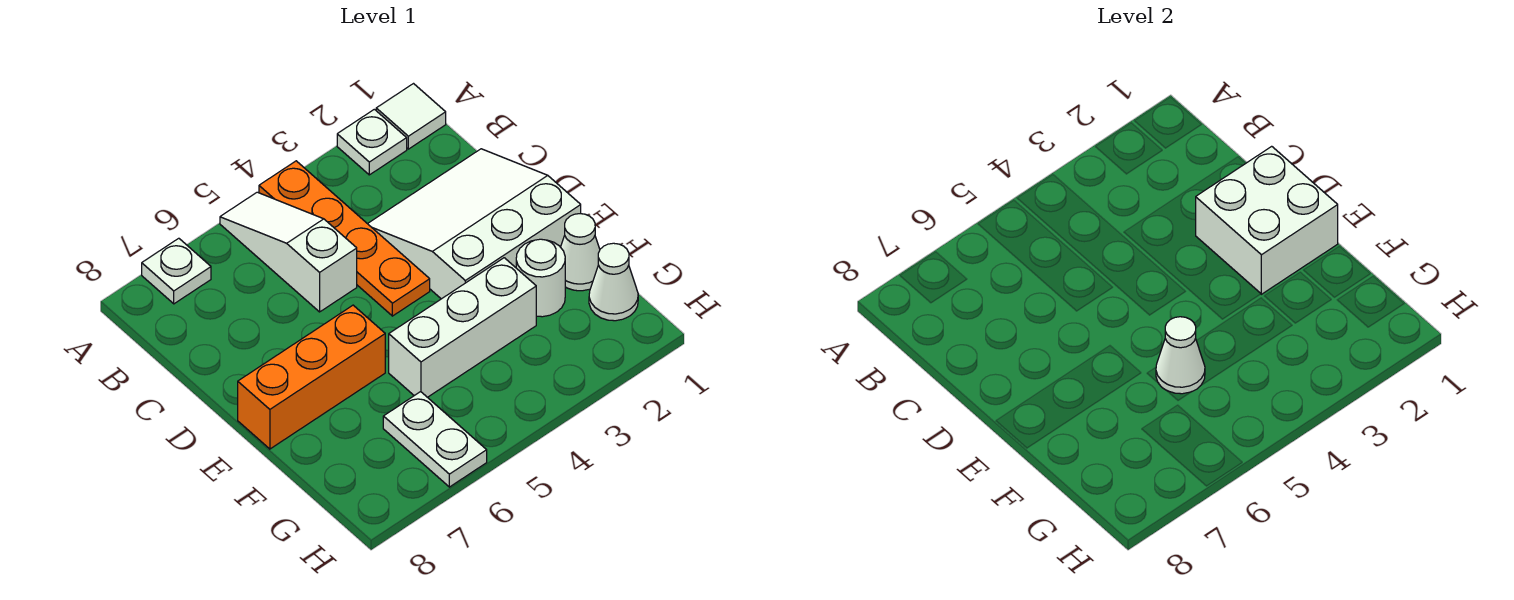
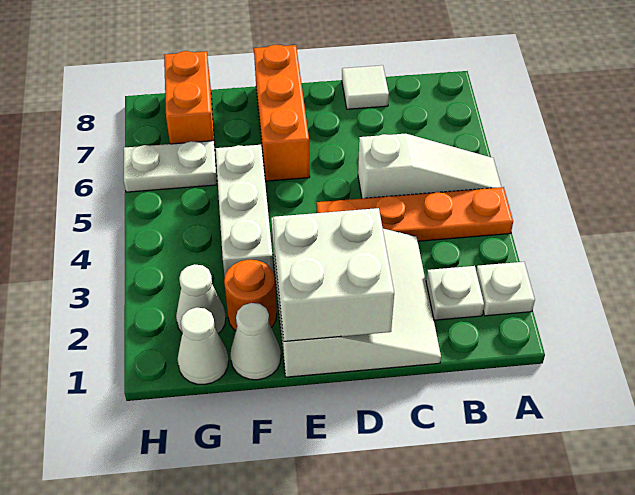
white tile A1 level 1 -> white tile C8 level 1
white plate A7 level 1 -> white plate B2 level 1
white round brick F2 level 1 -> orange round brick F2 level 1
white cone F5 level 2 -> white cone G2 level 1
none -> orange brick G7:G8 level 1

